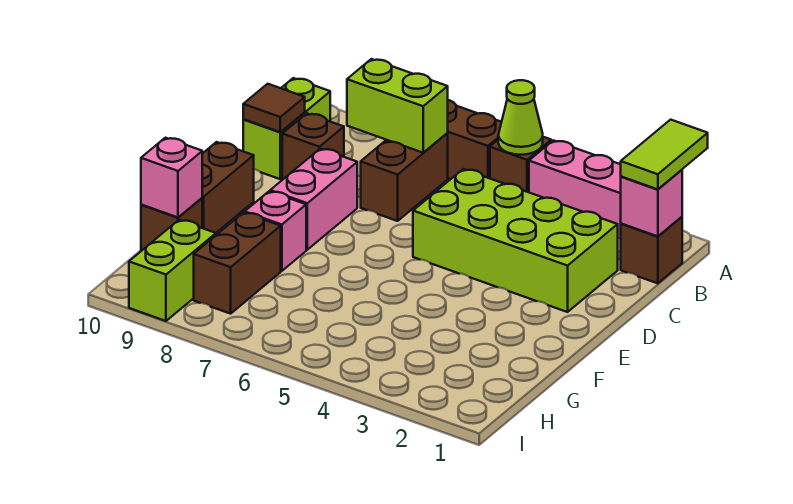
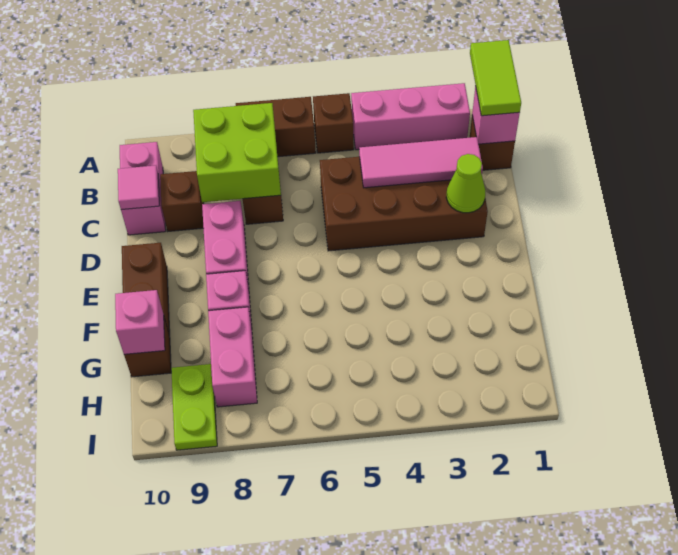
lime cone A5 level 2 -> lime cone D2 level 2
lime brick B7:B8 level 2 -> lime brick B7:C8 level 2
lime brick B10:C10 level 1 -> pink brick B10:C10 level 1
lime brick C2:D5 level 1 -> brown brick C2:D5 level 1
none -> pink tile C2:C4 level 2
brown tile C10 level 2 -> pink tile C10 level 2
brown brick G8:H8 level 1 -> pink brick G8:H8 level 1
lime brick H9:I9 level 1 -> lime plate H9:I9 level 1

